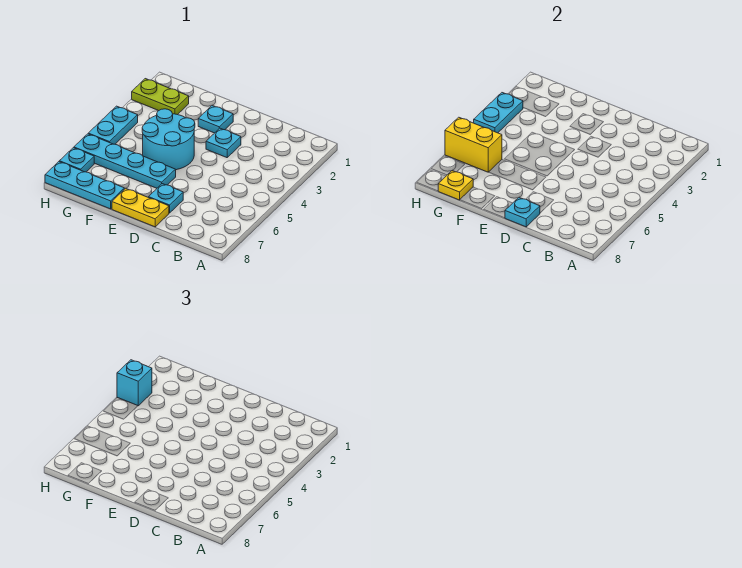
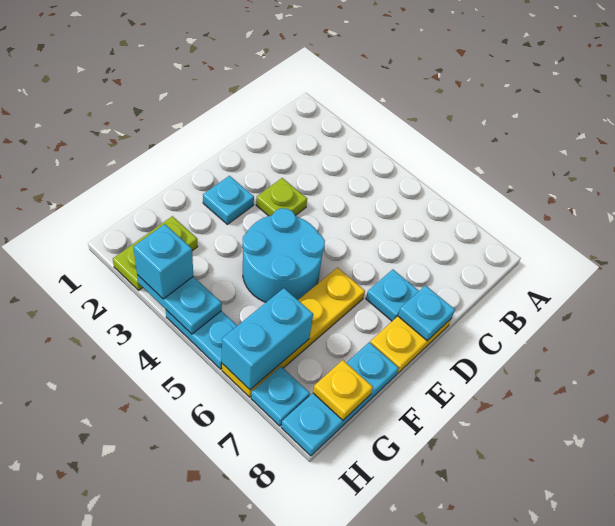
cyan plate D3 level 1 -> lime plate D3 level 1
cyan plate E6:H6 level 1 -> yellow plate E6:H6 level 1
yellow brick G6:H6 level 2 -> cyan brick G6:H6 level 2

